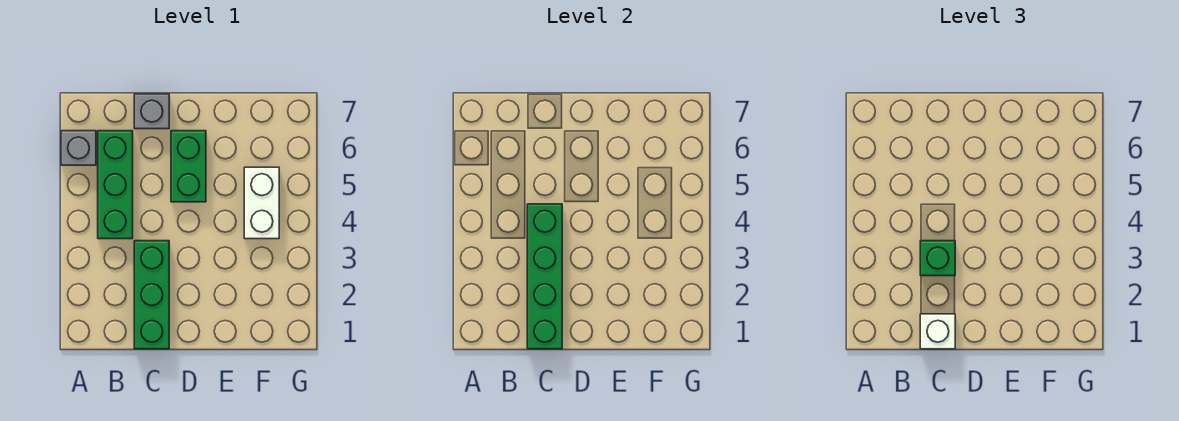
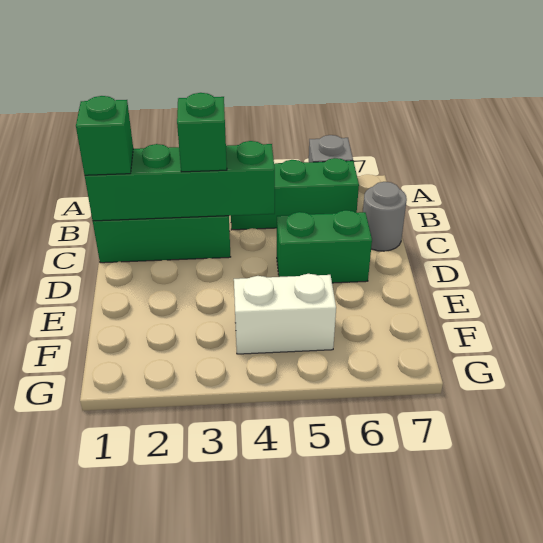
white brick C1 level 3 -> green brick C1 level 3
grey brick C7 level 1 -> grey round brick C7 level 1

